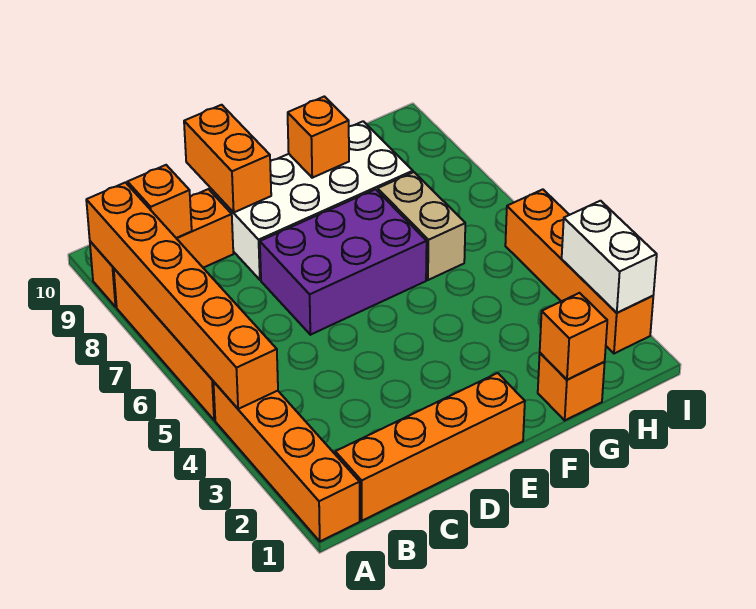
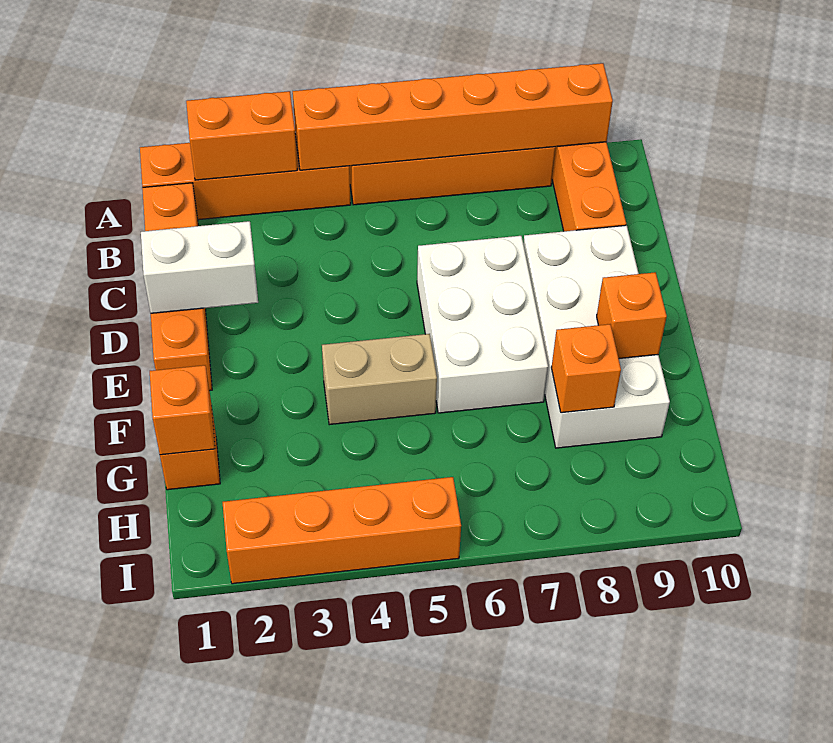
orange brick B9 level 2 -> orange brick G8 level 2
purple brick D6:F7 level 1 -> white brick D6:F7 level 1
orange brick D9:D10 level 2 -> orange brick A2:A3 level 2
tan brick G6:G7 level 1 -> tan brick F4:F5 level 1
white brick I2:I3 level 2 -> white brick D1:D2 level 2

